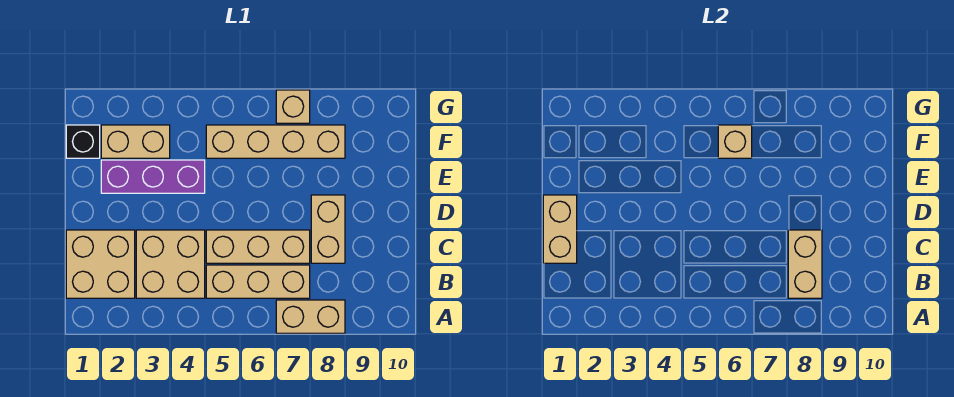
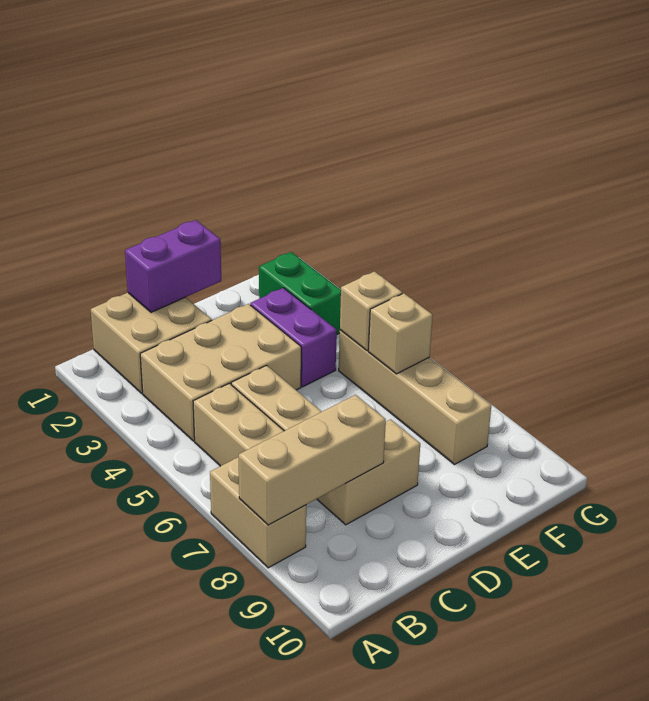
tan brick B3:C4 level 1 -> tan brick B3:D4 level 1
tan brick B8:C8 level 2 -> tan brick A8:C8 level 2
tan brick C1:D1 level 2 -> purple brick C1:D1 level 2
purple brick E2:E4 level 1 -> purple brick E3:E4 level 1
black brick F1 level 1 -> none
tan brick F2:F3 level 1 -> green brick F2:F3 level 1
tan brick G7 level 1 -> tan brick F5 level 2

